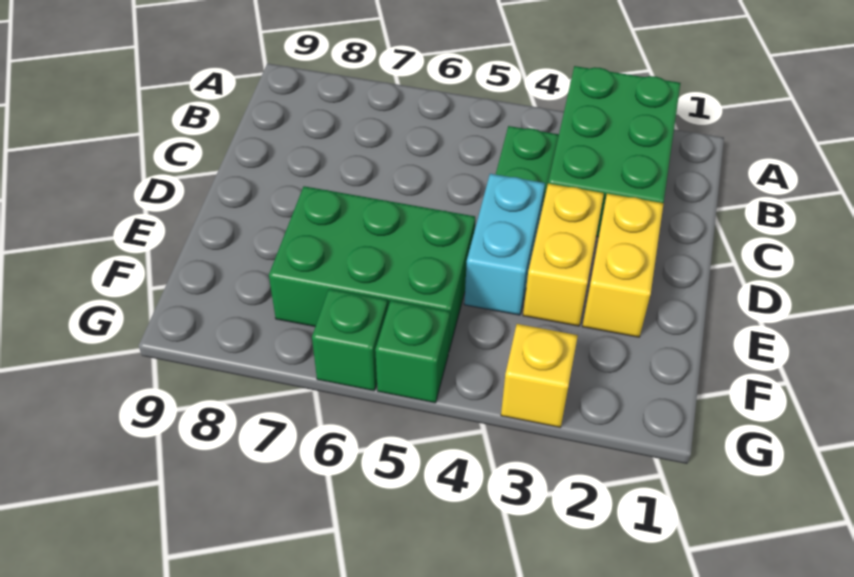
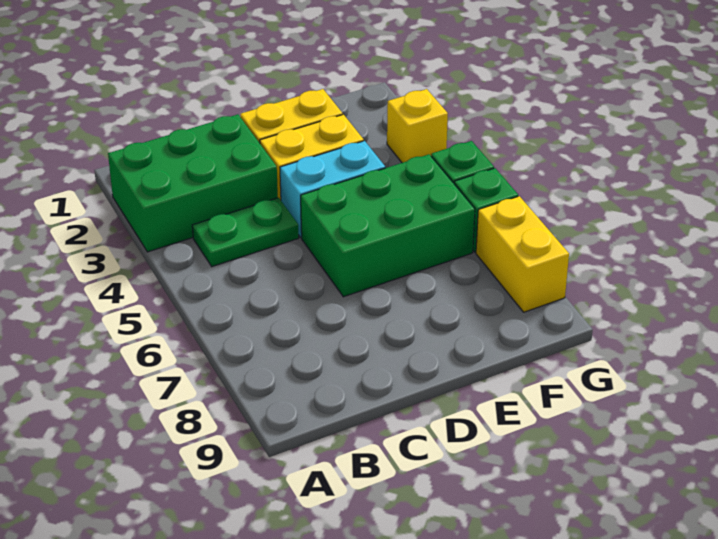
green brick E5:F7 level 1 -> green brick D5:F6 level 1
none -> yellow brick G7:G8 level 1

